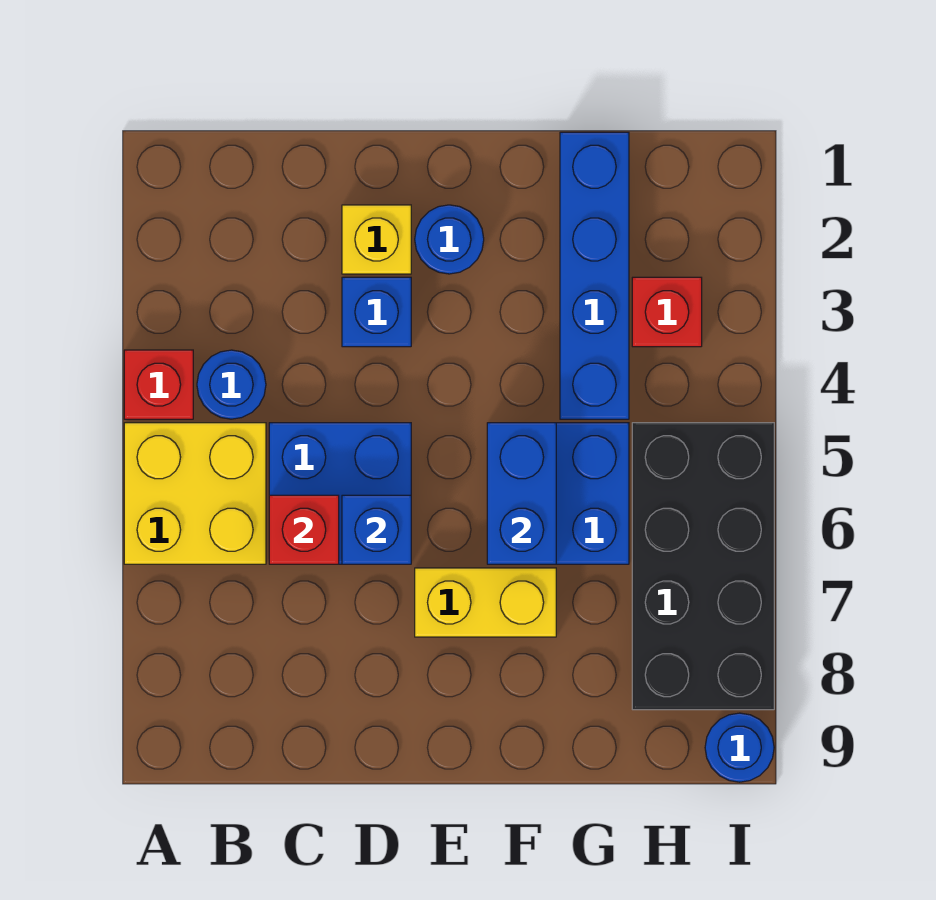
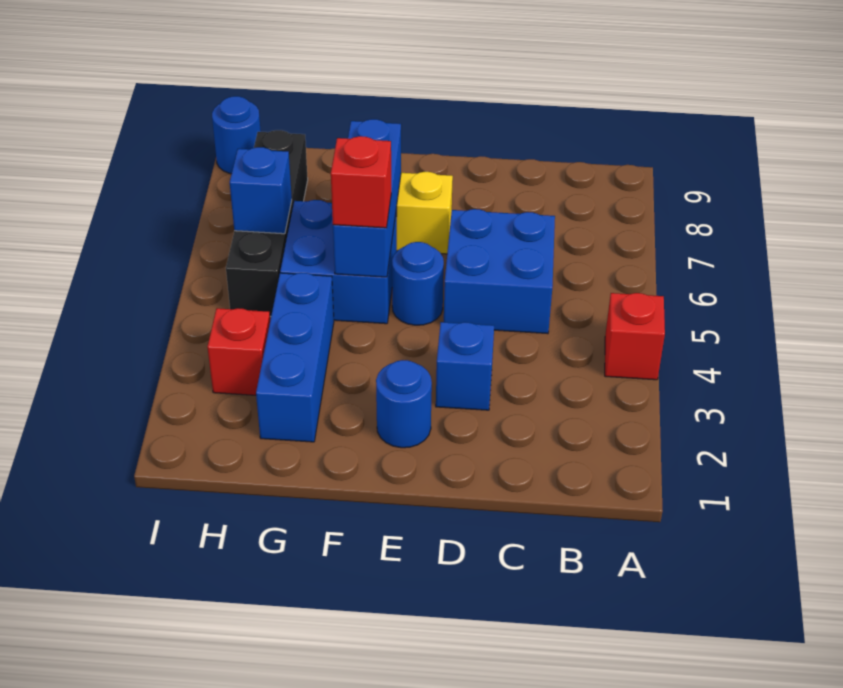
yellow brick A5:B6 level 1 -> none
blue round brick B4 level 1 -> blue round brick E5 level 1
red brick C6 level 2 -> red brick F5 level 3
yellow brick D2 level 1 -> none
blue brick D6 level 2 -> blue brick H6 level 2
blue brick F5:F6 level 2 -> blue brick F5:F7 level 2
blue brick G1:G4 level 1 -> blue brick G2:G4 level 1
black brick H5:I8 level 1 -> black brick H5:H8 level 1

